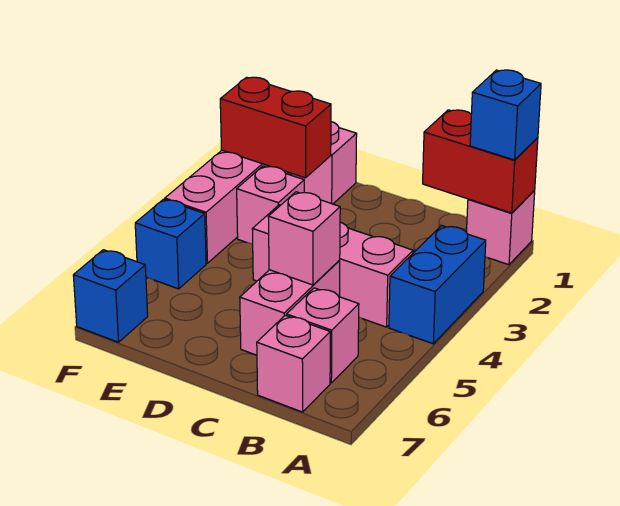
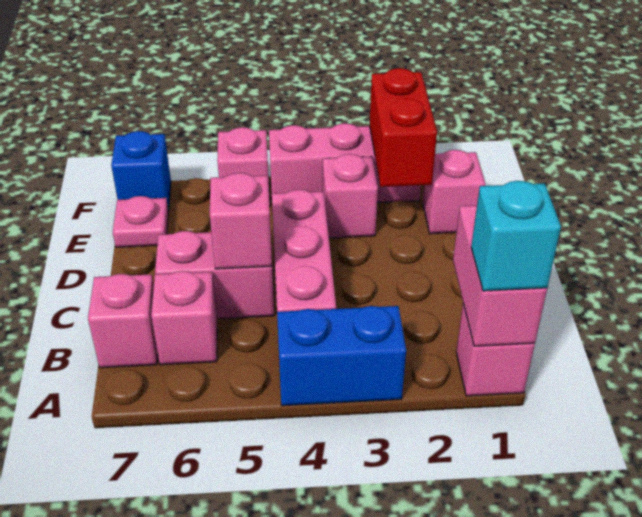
red brick A1:B1 level 2 -> pink brick A1:B1 level 2
blue brick A1 level 3 -> cyan brick A1 level 3
none -> pink plate E7 level 1
blue brick F5 level 1 -> pink brick F5 level 1

